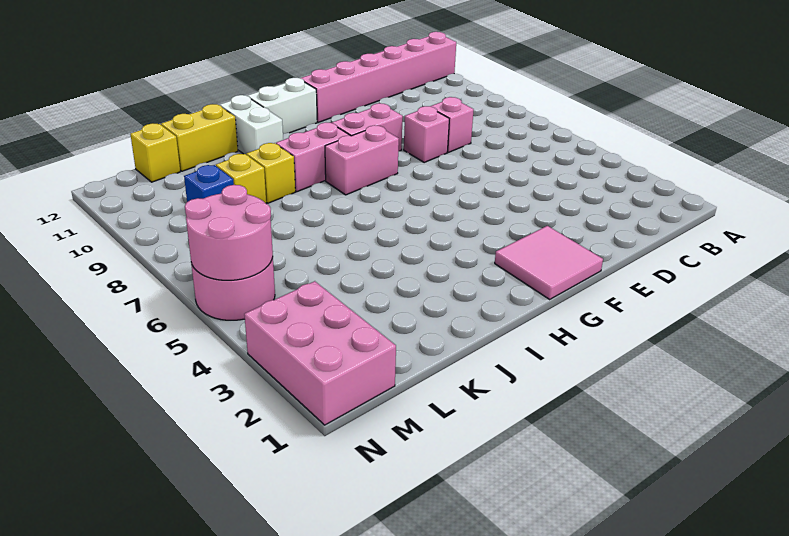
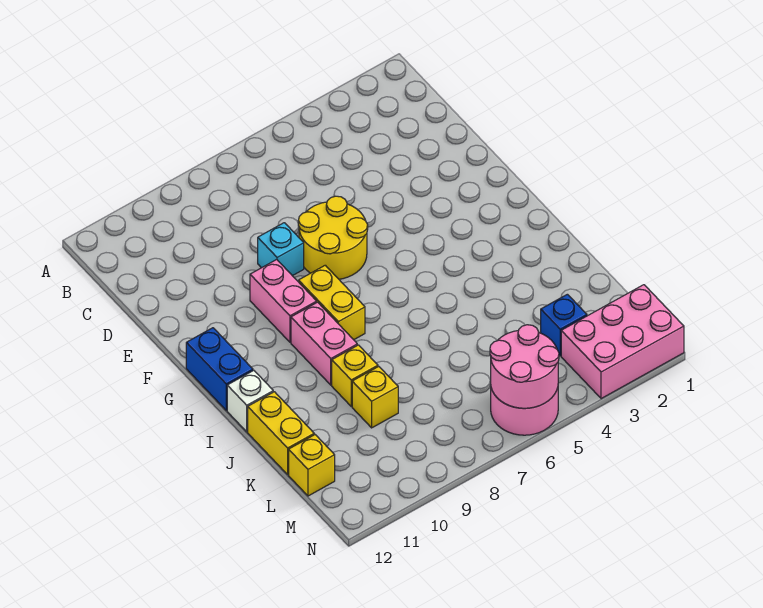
pink brick A12:F12 level 1 -> none
pink brick D8 level 1 -> none
none -> yellow round brick E6:F7 level 1
pink brick E8 level 1 -> cyan brick E8 level 1
pink tile F1:G2 level 1 -> none
pink brick G8:H8 level 1 -> yellow brick G8:H8 level 1
white brick G12:H12 level 1 -> blue brick G12:H12 level 1
white brick I11:I12 level 1 -> white brick I12 level 1
blue brick L9 level 1 -> blue brick L3 level 1

